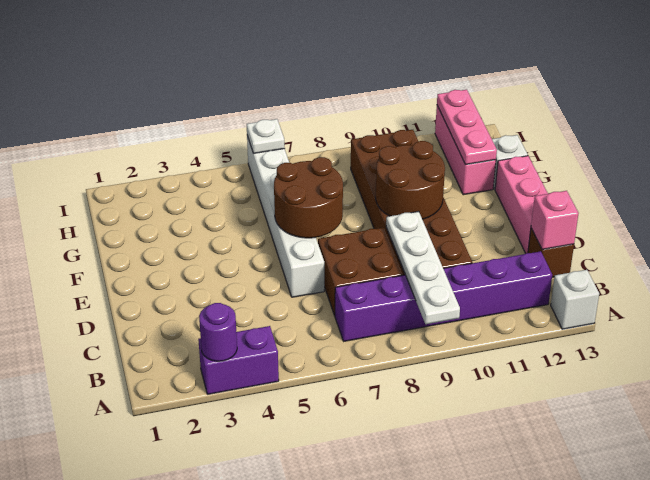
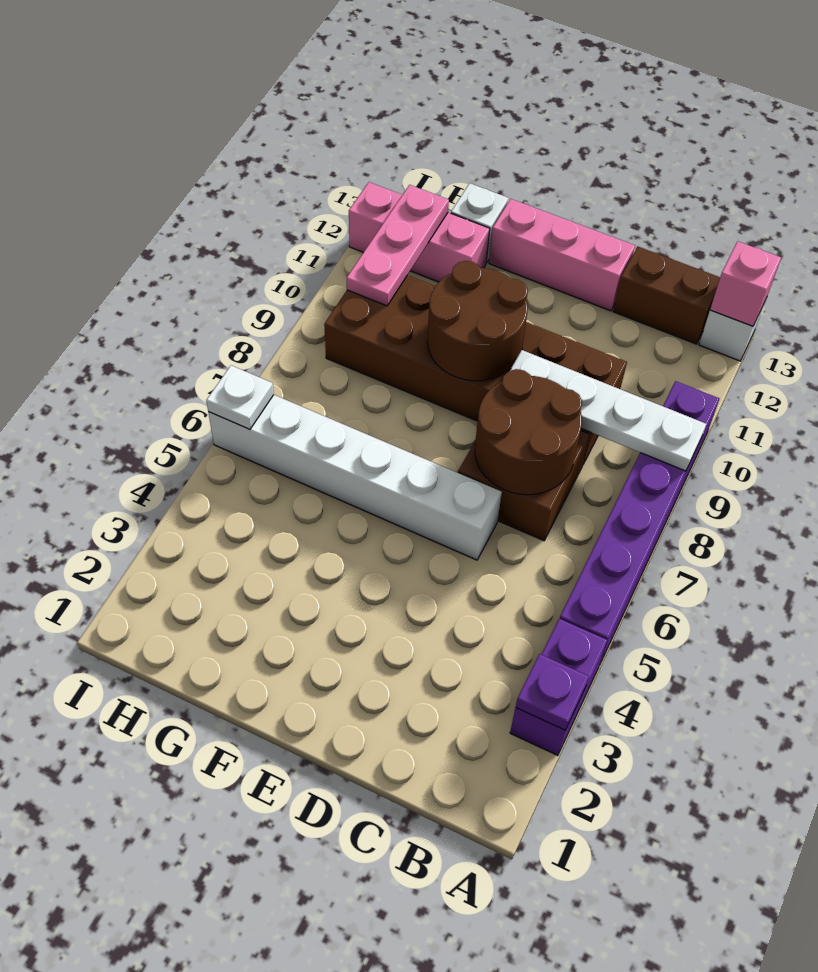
purple round brick A3 level 2 -> purple plate A3 level 2
purple brick B7:B12 level 1 -> purple brick A5:A10 level 1
brown brick C13 level 1 -> brown brick B13:C13 level 1
pink brick C13 level 2 -> pink brick A13 level 2
brown round brick E6:F7 level 2 -> brown round brick C7:D8 level 2
pink plate G12:I12 level 2 -> pink plate H10:H12 level 2

